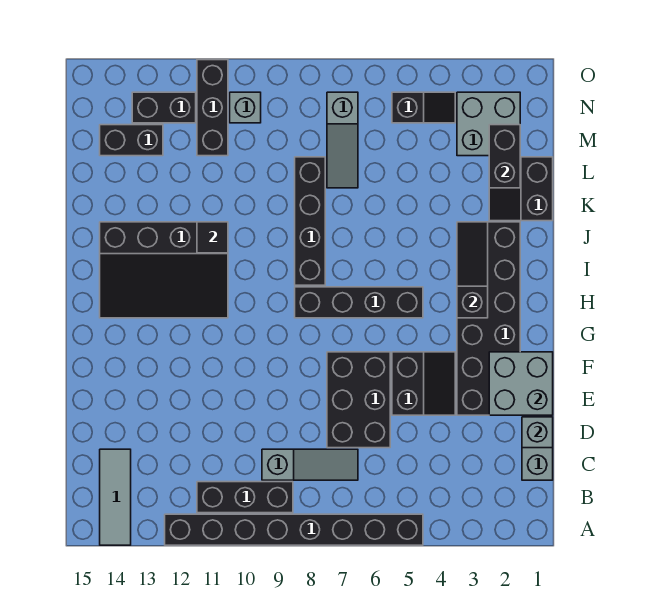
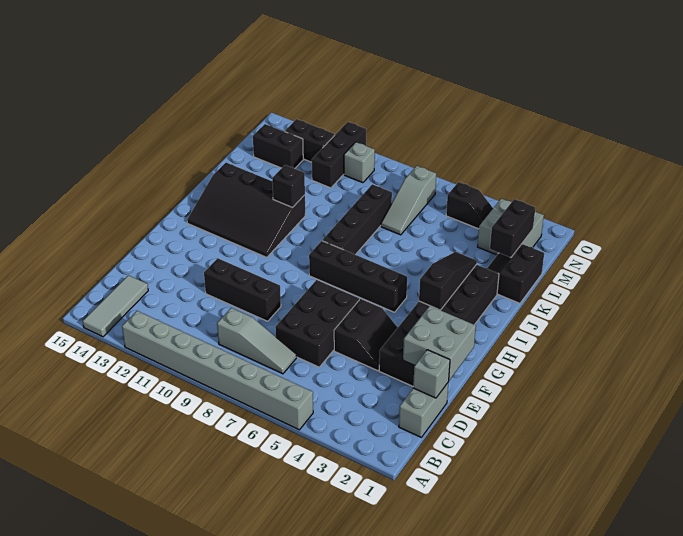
black brick A5:A12 level 1 -> grey brick A5:A12 level 1
black brick B9:B11 level 1 -> black brick E9:E11 level 1
black tile J11 level 2 -> black brick J11 level 2

